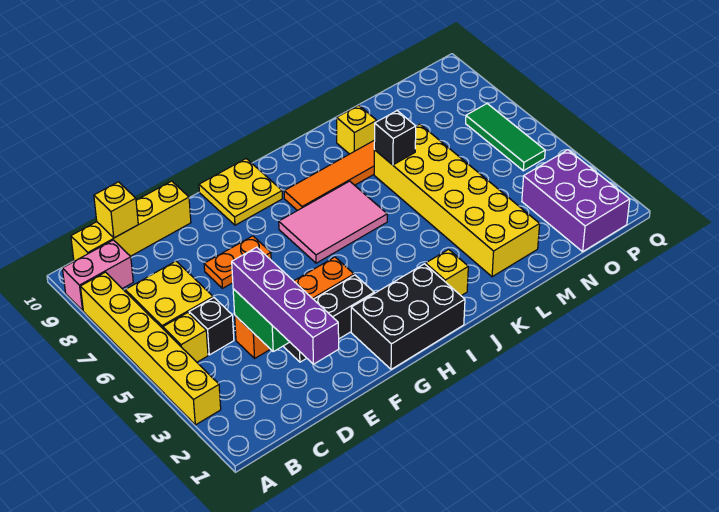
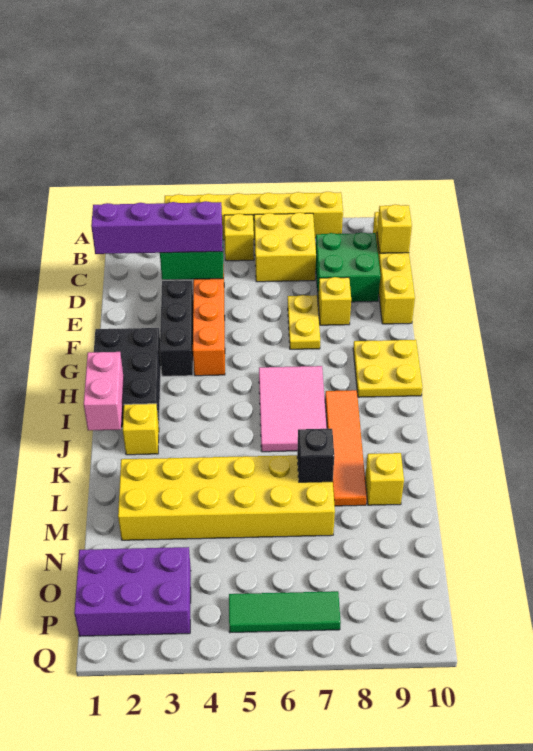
pink brick A9:B9 level 1 -> pink brick I1:J1 level 2
black brick C5 level 1 -> none
none -> green brick C8:D9 level 1
orange plate E7:F7 level 1 -> yellow plate E7:F7 level 1
none -> yellow brick E8 level 1

